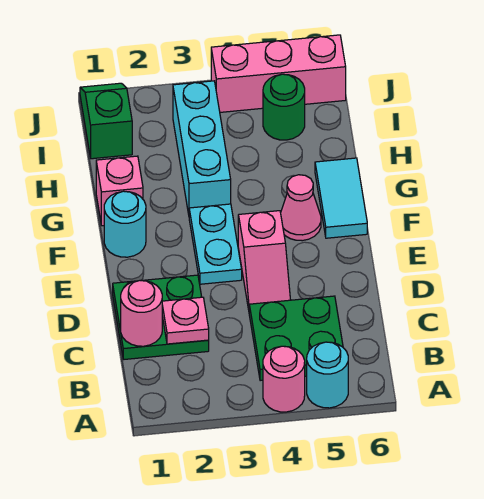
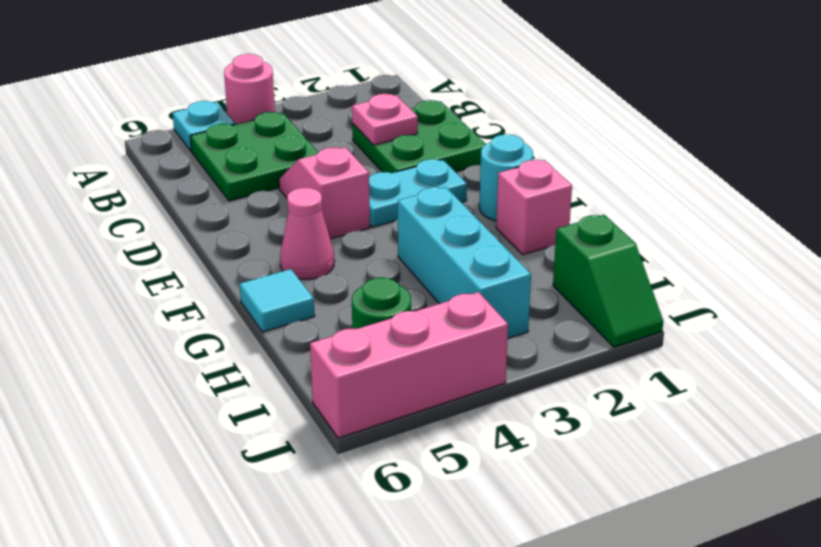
cyan round brick A5 level 1 -> cyan plate A5 level 1
pink round brick C1 level 2 -> none
cyan plate E3:F3 level 1 -> cyan plate E2:E3 level 1
cyan tile F6:G6 level 1 -> cyan tile G6 level 1

